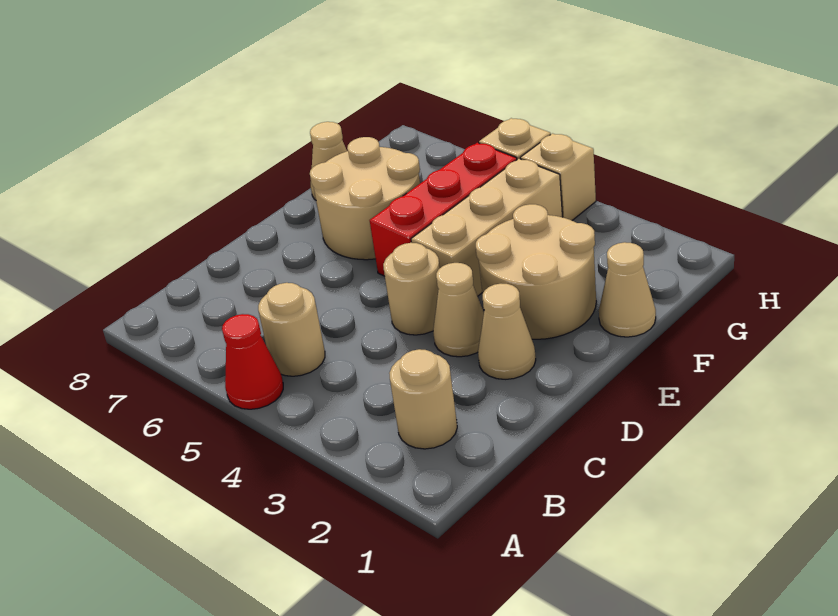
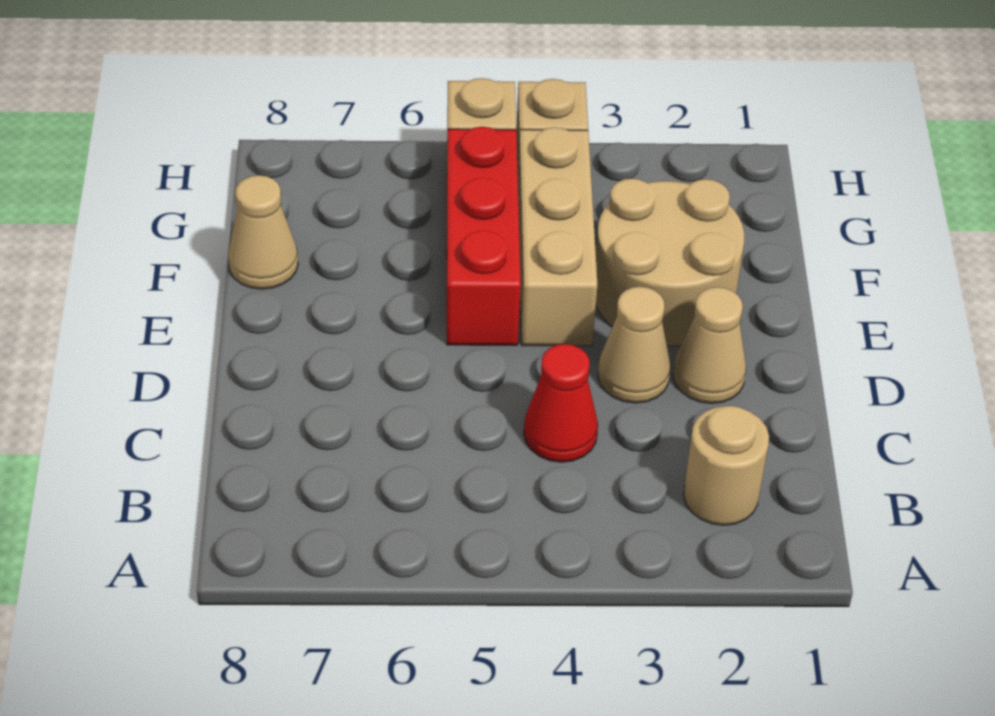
red cone A5 level 1 -> red cone C4 level 1
tan round brick B5 level 1 -> none
tan round brick D4 level 1 -> none
tan round brick E6:F7 level 1 -> none
tan cone F1 level 1 -> none

